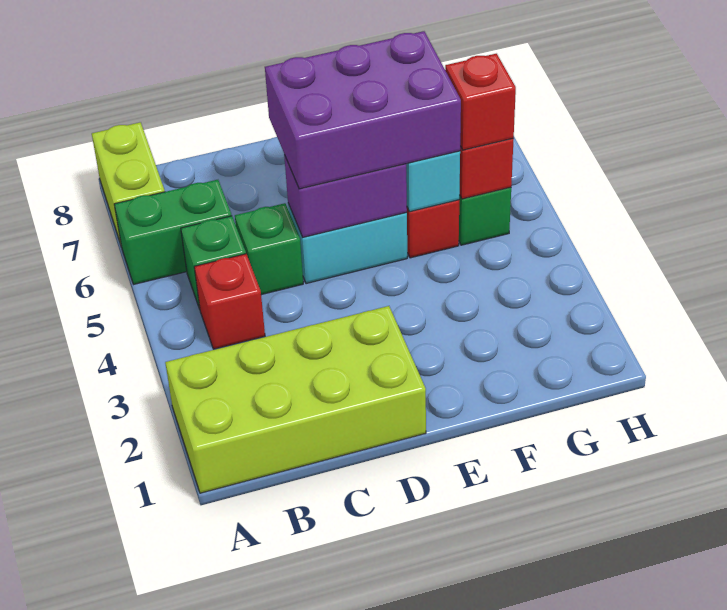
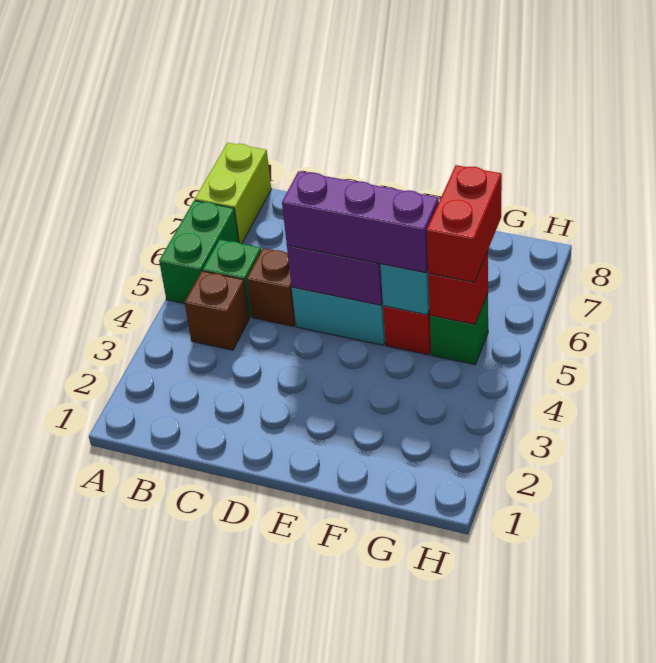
lime brick A1:D2 level 1 -> none
green brick A6:B6 level 1 -> green brick A5:A6 level 1
red brick B4 level 1 -> brown brick B4 level 1
green brick C5 level 1 -> brown brick C5 level 1
purple brick D5:F6 level 3 -> purple brick D5:F5 level 3
red brick G5 level 3 -> red brick G5:G6 level 3

